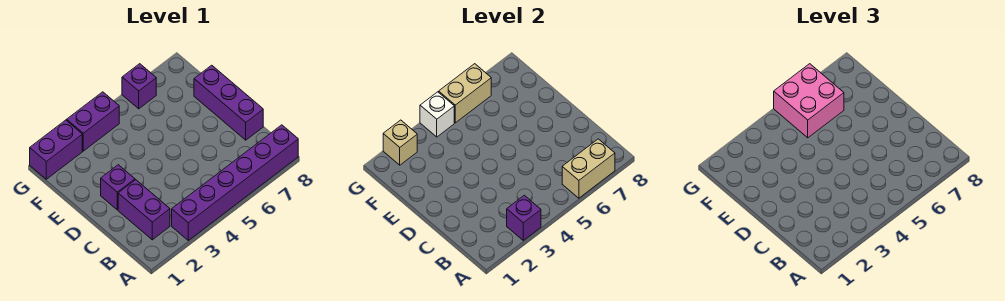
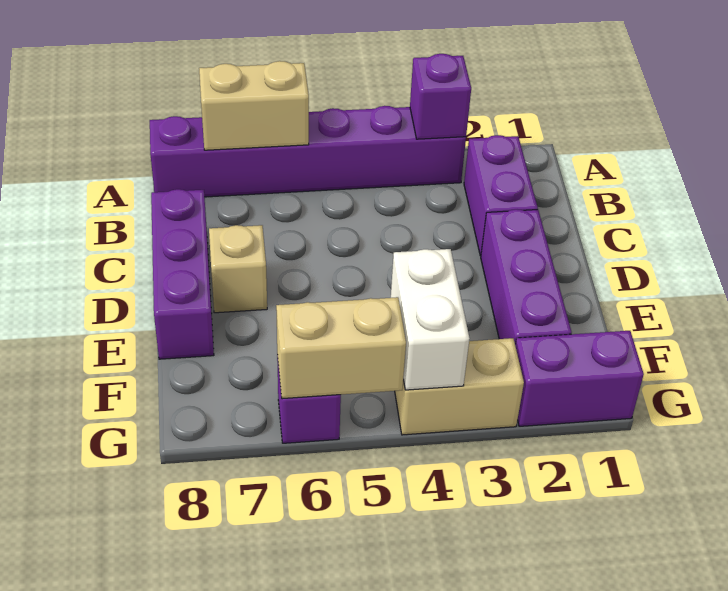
purple brick D2 level 1 -> purple brick D2:F2 level 1
pink brick F5:G6 level 3 -> none
tan brick G2 level 2 -> tan brick D7 level 1
purple brick G3:G4 level 1 -> tan brick G3:G4 level 1
white brick G4 level 2 -> white brick F4:G4 level 2

